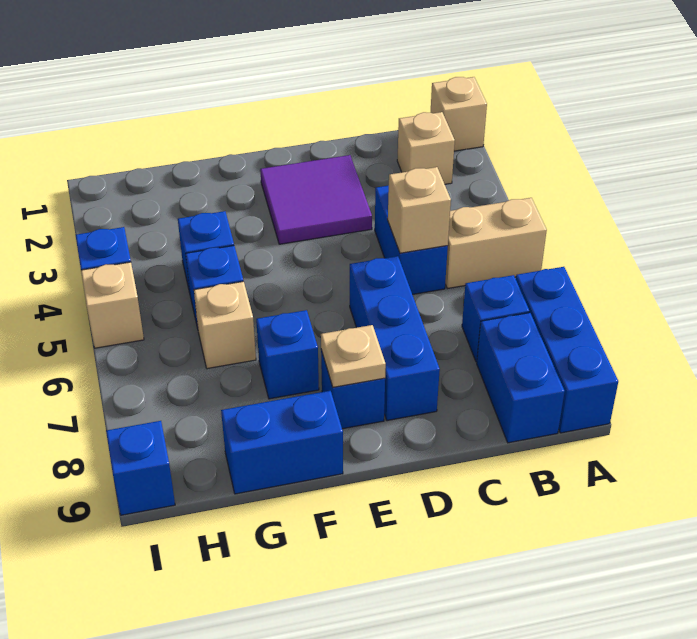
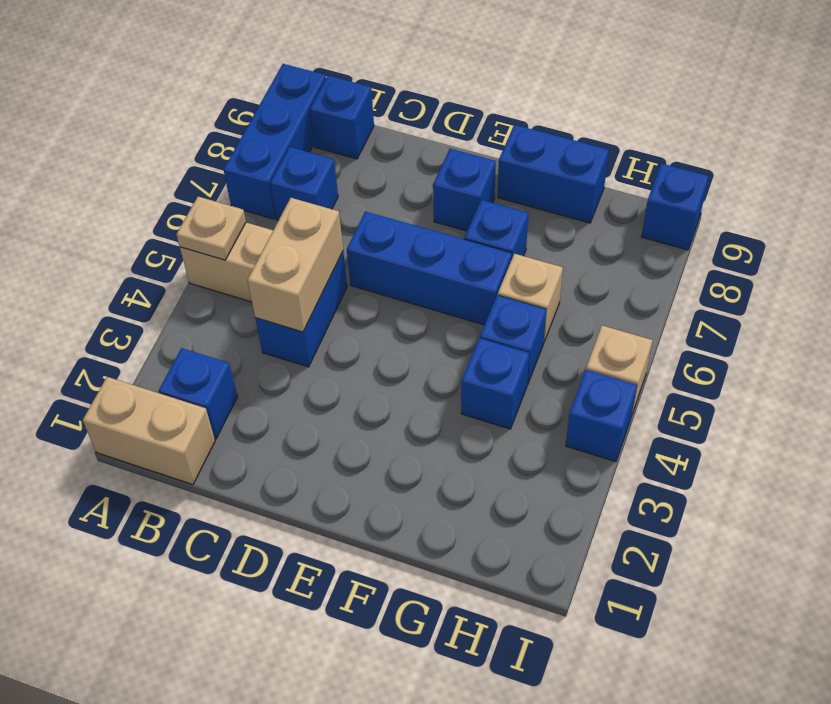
tan brick A1 level 1 -> tan brick A1:B1 level 1
tan brick B2 level 1 -> blue brick B2 level 1
blue brick B8:B9 level 1 -> blue brick B9 level 1
tan brick C5 level 2 -> tan brick C4:C5 level 2
purple tile D2:E3 level 1 -> none
blue brick D6:D8 level 1 -> blue brick D6:F6 level 1
tan plate E8 level 2 -> tan plate A5 level 2

